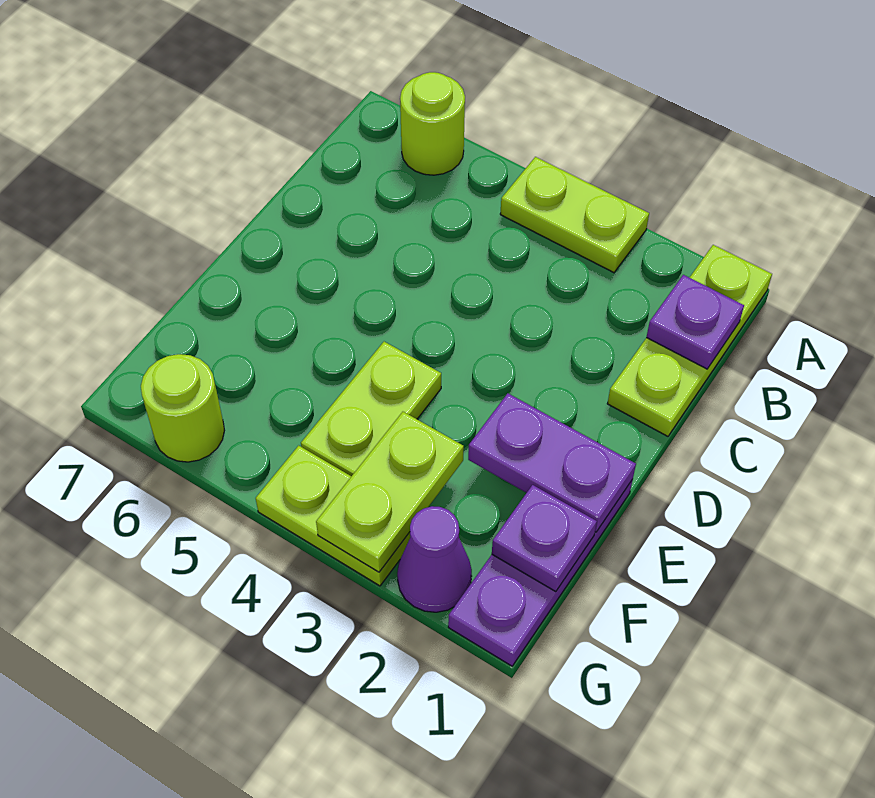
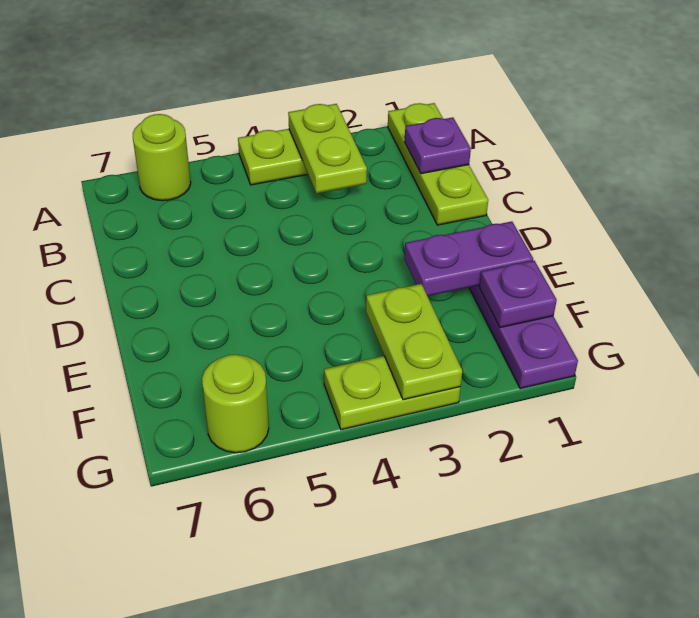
lime plate E4:F4 level 1 -> lime plate A3:B3 level 2
purple cone G2 level 1 -> none

